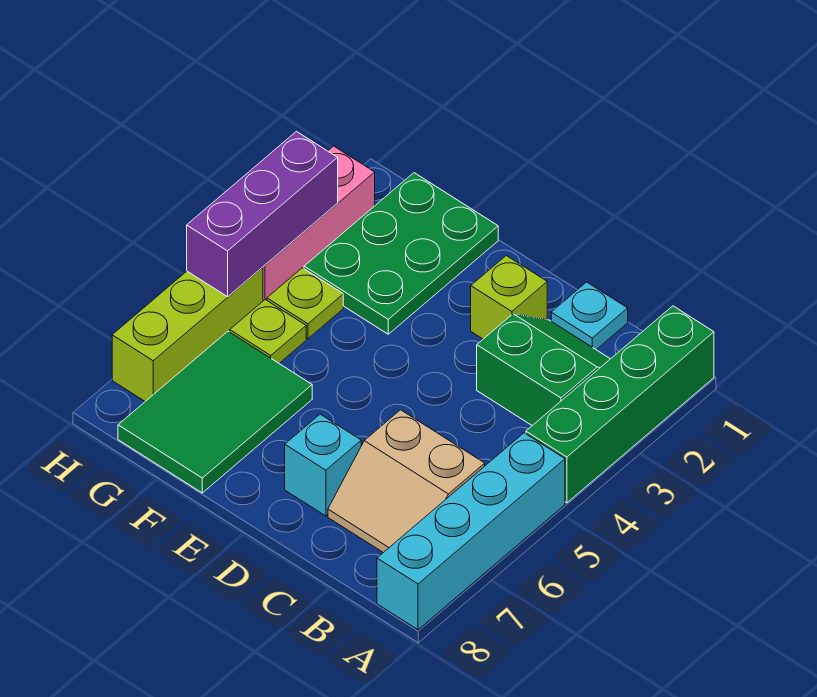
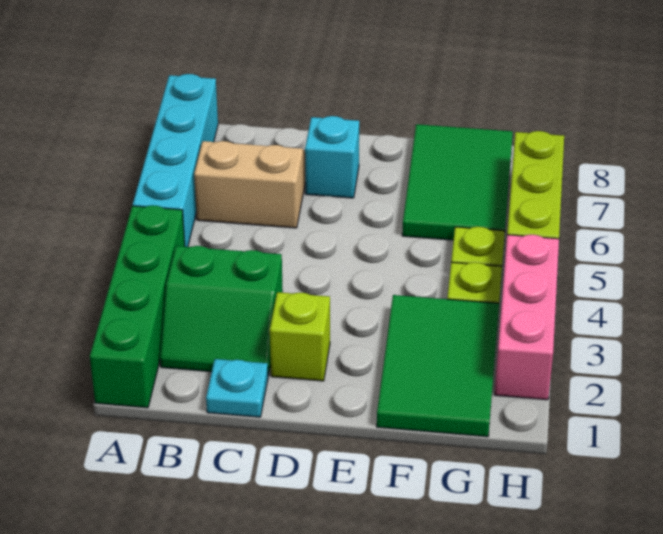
green plate F1:G3 level 1 -> green tile F1:G3 level 1
purple brick H3:H5 level 2 -> none

